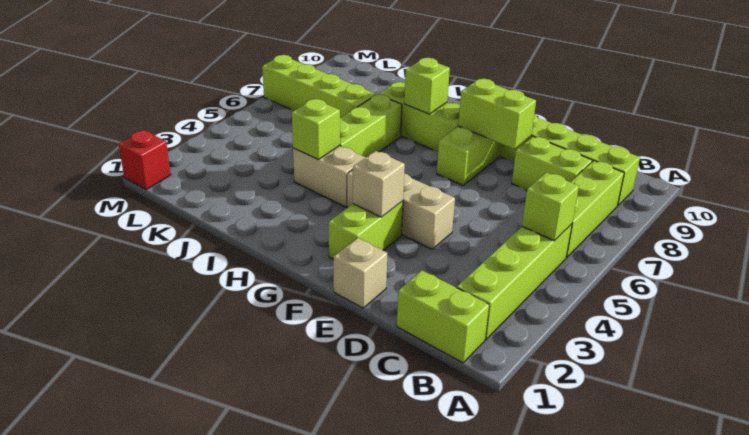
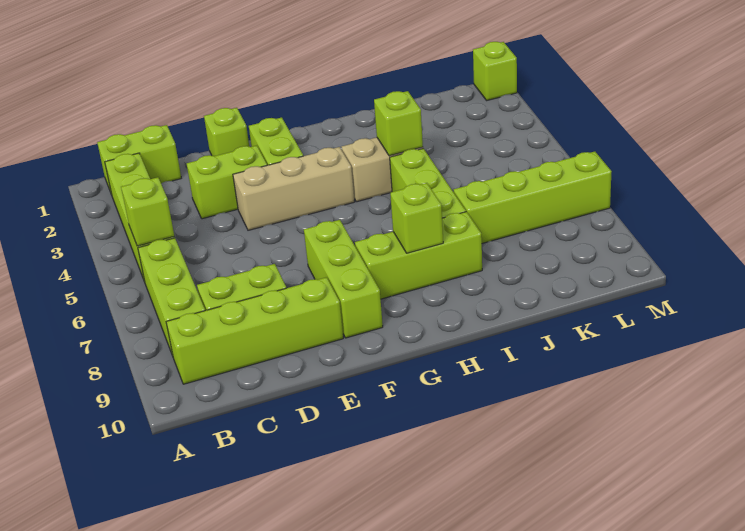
tan brick E1 level 1 -> lime brick E1 level 1
lime brick E8:F8 level 2 -> lime brick D3:E3 level 1
tan brick F3 level 2 -> none
red brick M1 level 1 -> lime brick M1 level 1

